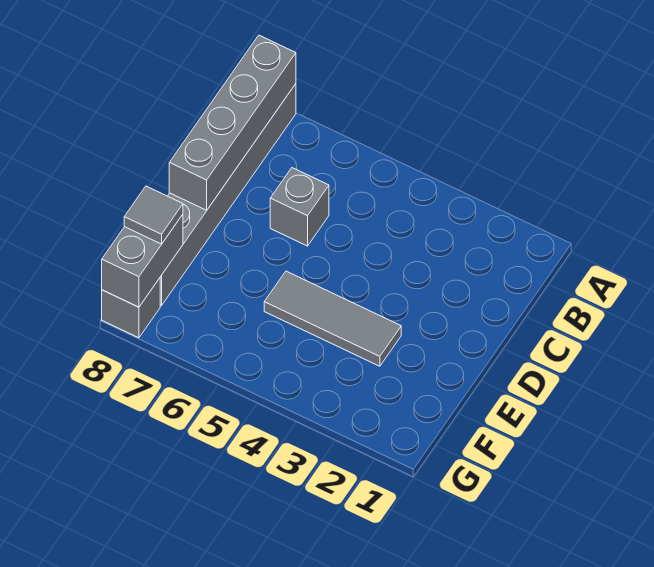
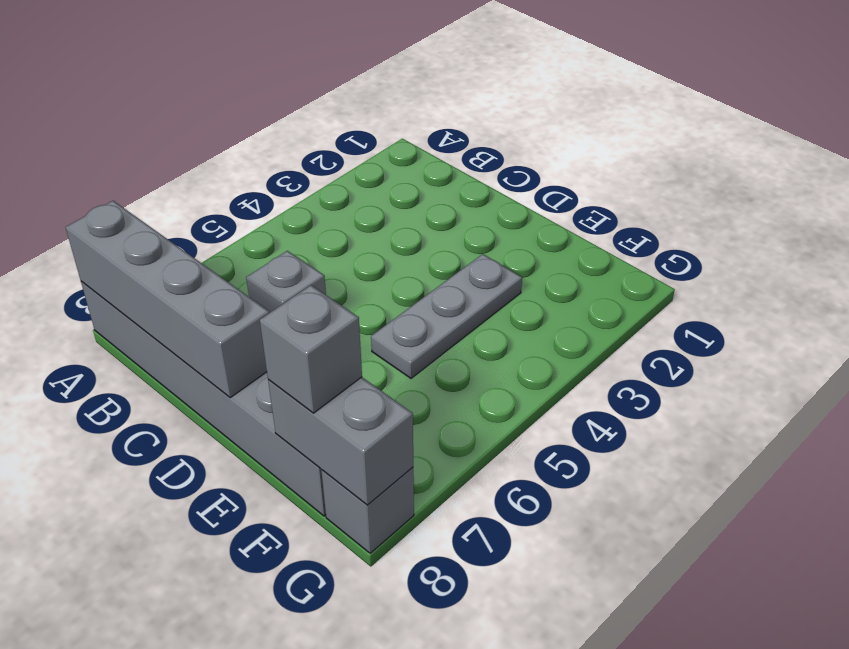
grey tile E3:E5 level 1 -> grey plate E3:E5 level 1
grey tile F8 level 3 -> grey brick F8 level 3

